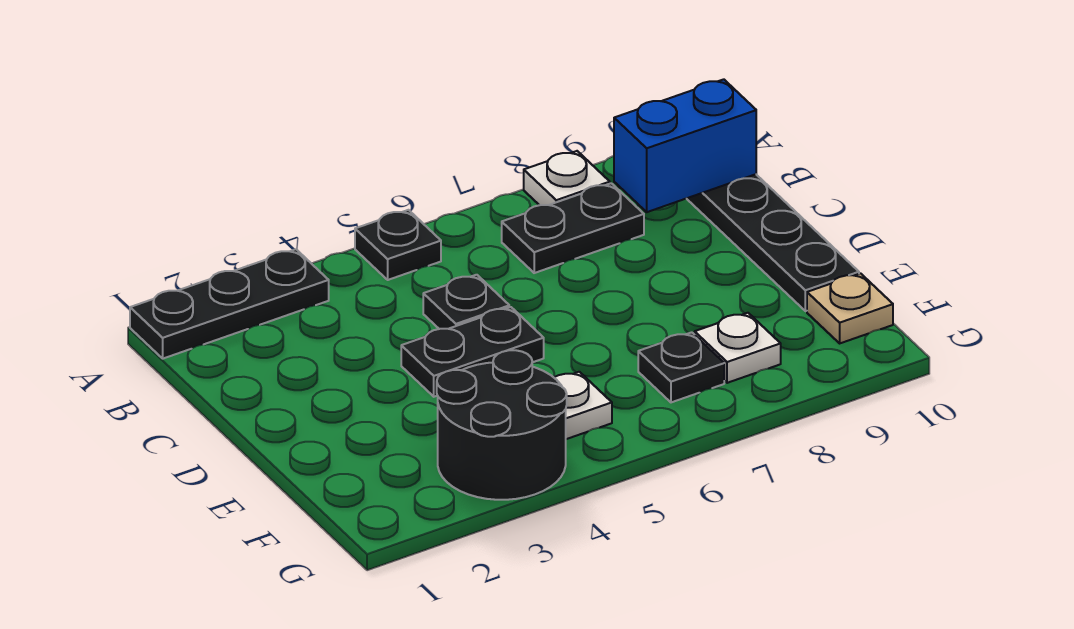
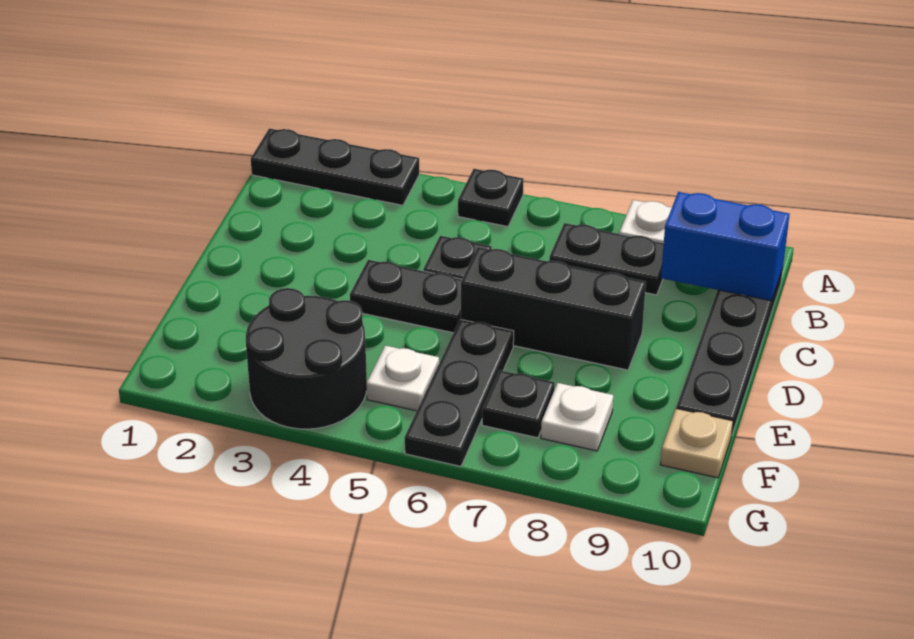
none -> black brick D6:D8 level 1
none -> black plate E6:G6 level 1

